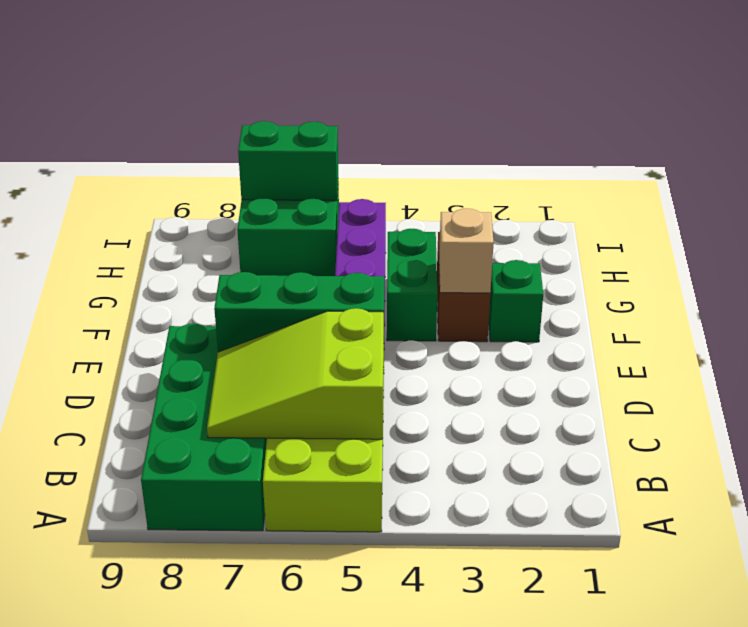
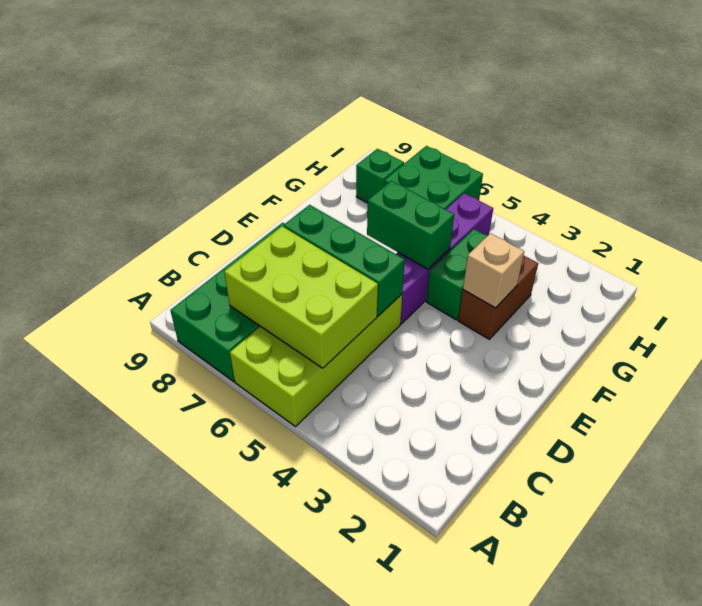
lime slope B5:C7 level 2 top 5 -> lime brick B5:C7 level 2
green brick F2 level 1 -> green brick H8 level 1
green brick I6:I7 level 2 -> green brick F5:F6 level 2

